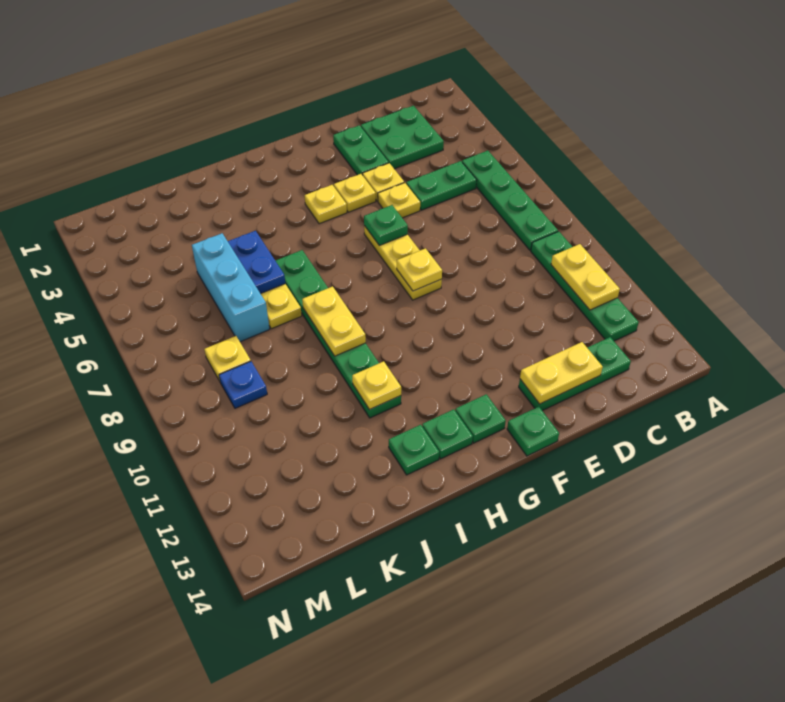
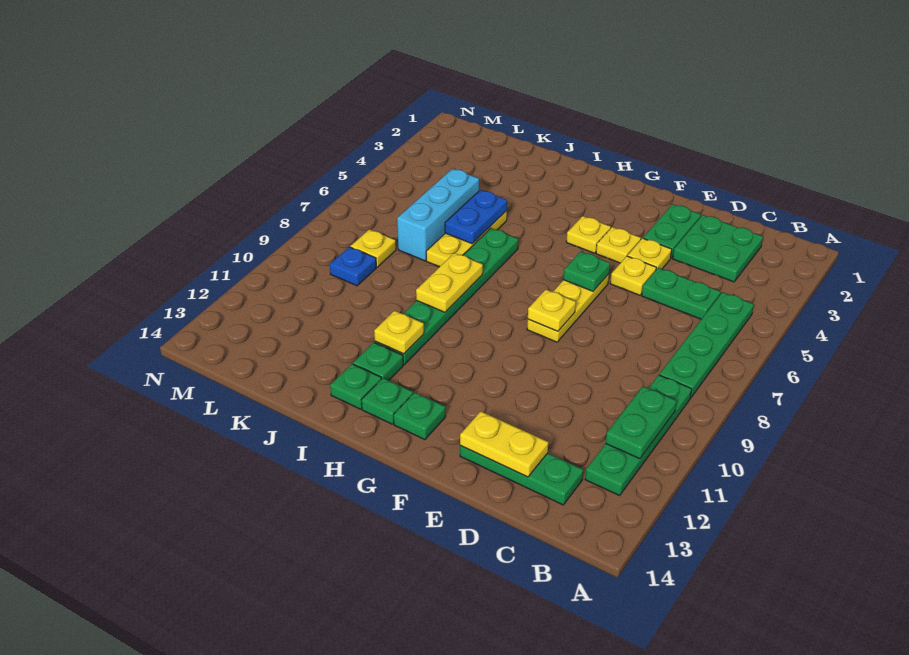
yellow plate B10:B11 level 2 -> green plate B10:B11 level 2
green plate F14 level 1 -> green plate I12 level 1

